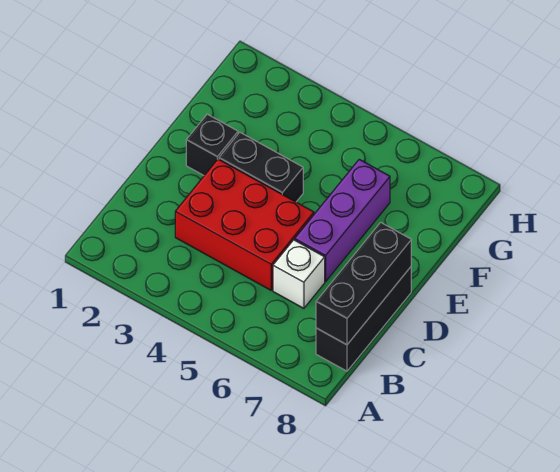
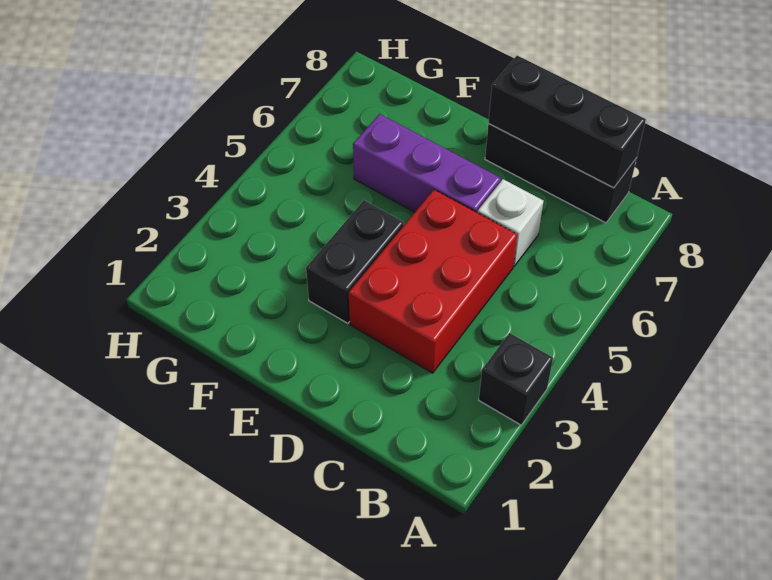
black brick E2 level 1 -> black brick A3 level 1

